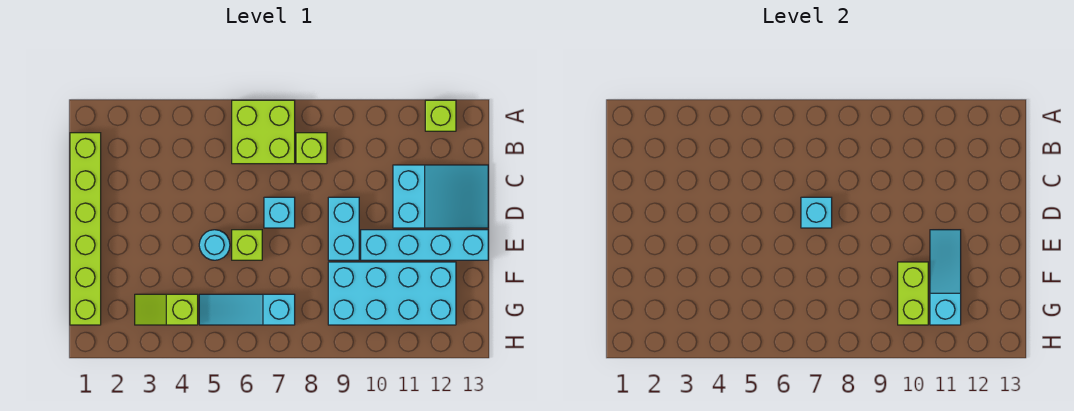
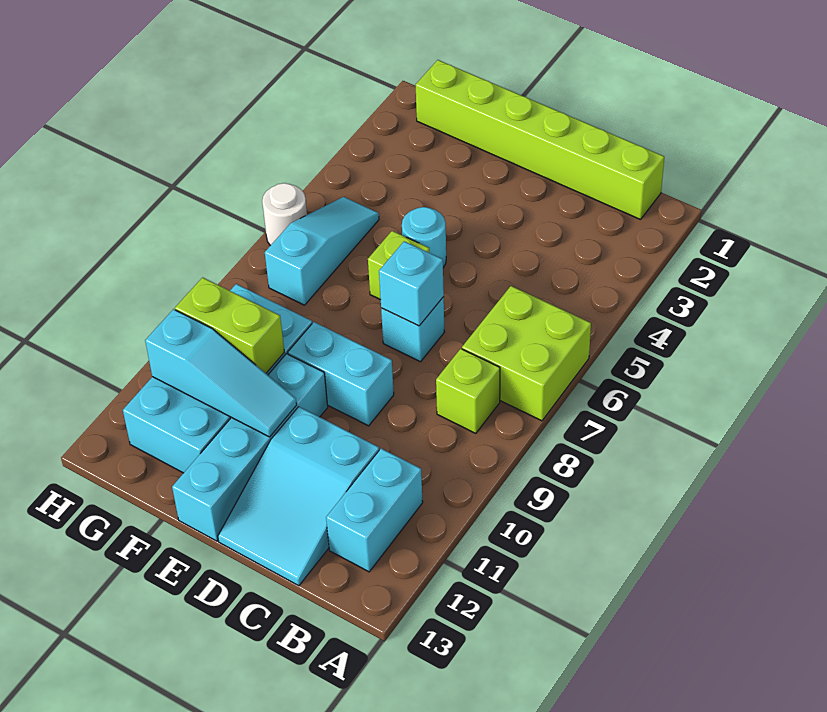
lime brick A12 level 1 -> none
none -> cyan brick B11:B12 level 1
lime slope G3:G4 level 1 top 4 -> none
none -> white round brick H6 level 1

